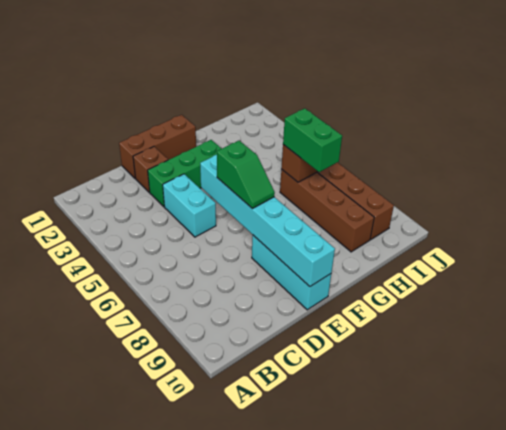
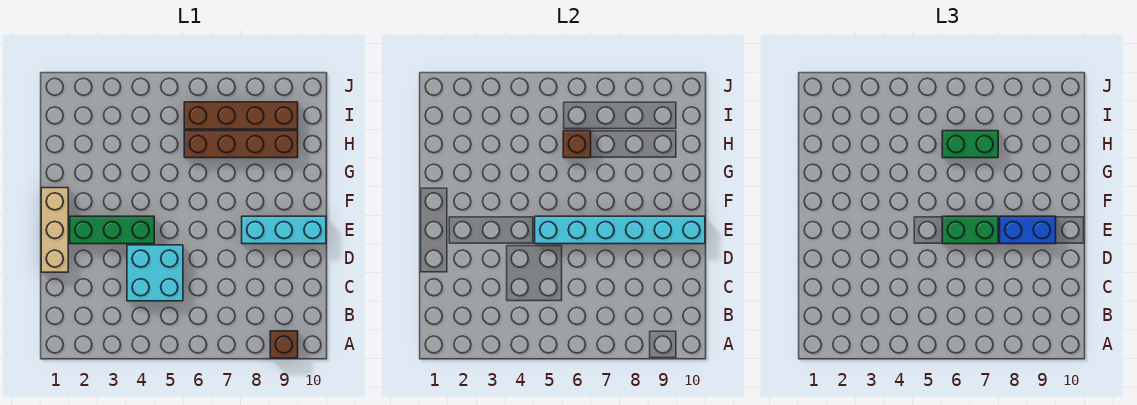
brown brick D1:F1 level 1 -> tan brick D1:F1 level 1
brown brick D2 level 1 -> brown brick A9 level 1
green brick D3:F3 level 1 -> green brick E2:E4 level 1
cyan brick D4:D5 level 1 -> cyan brick C4:D5 level 1
green slope E6:E7 level 3 top 6 -> green brick E6:E7 level 3
none -> blue brick E8:E9 level 3

